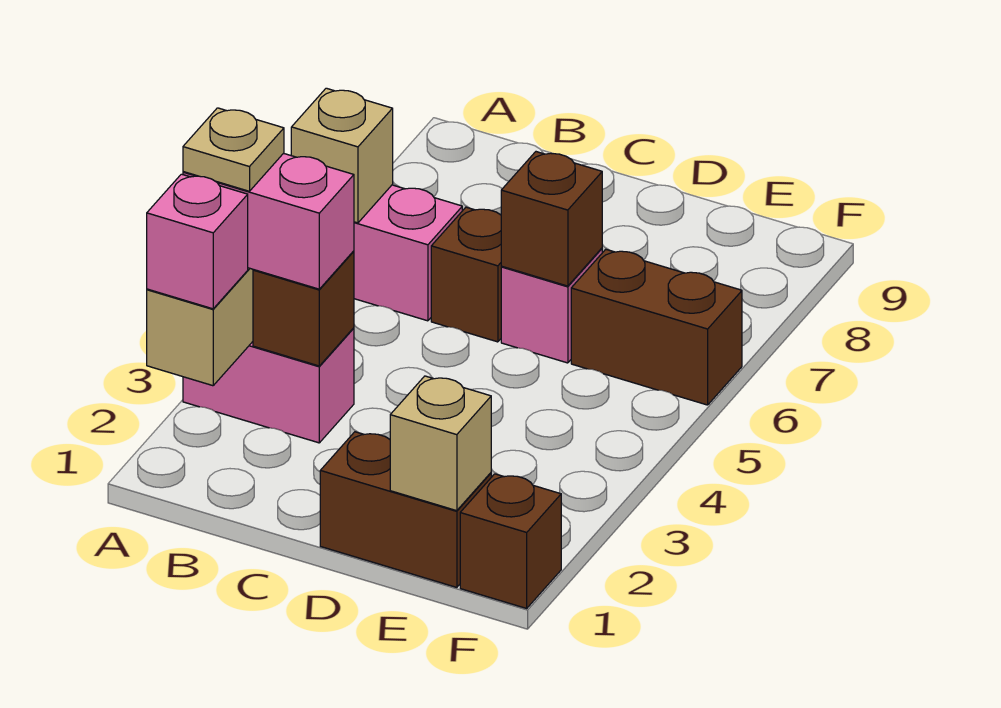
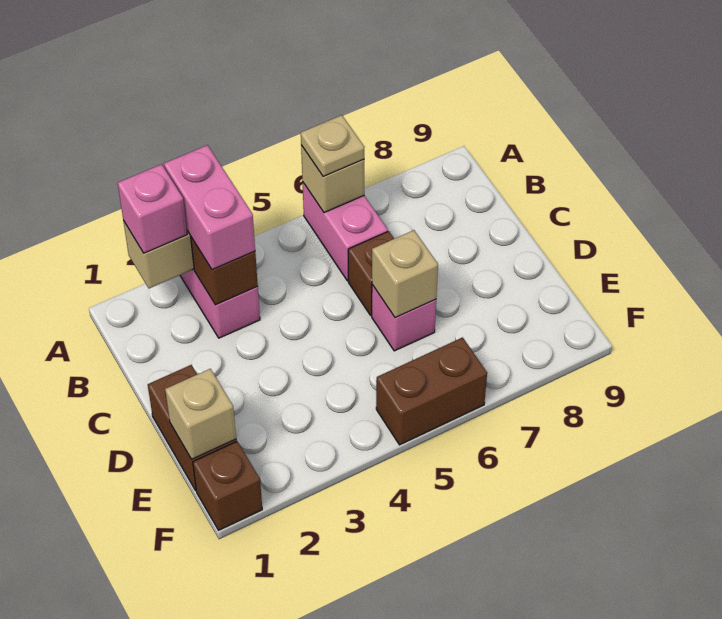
tan plate A3 level 4 -> tan plate A6 level 3
brown brick D6 level 2 -> tan brick D6 level 2
brown brick E6:F6 level 1 -> brown brick F5:F6 level 1

